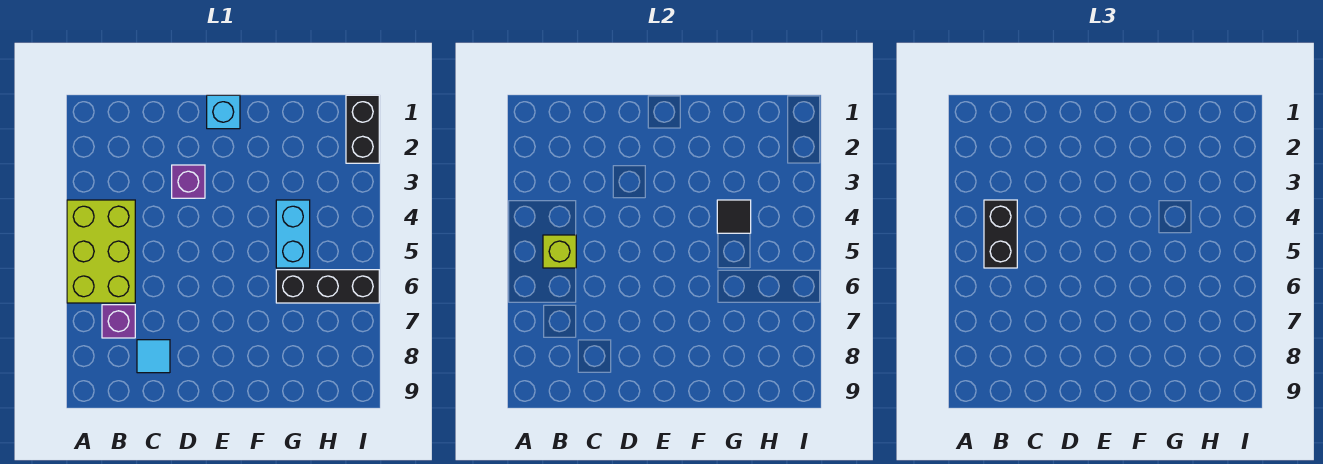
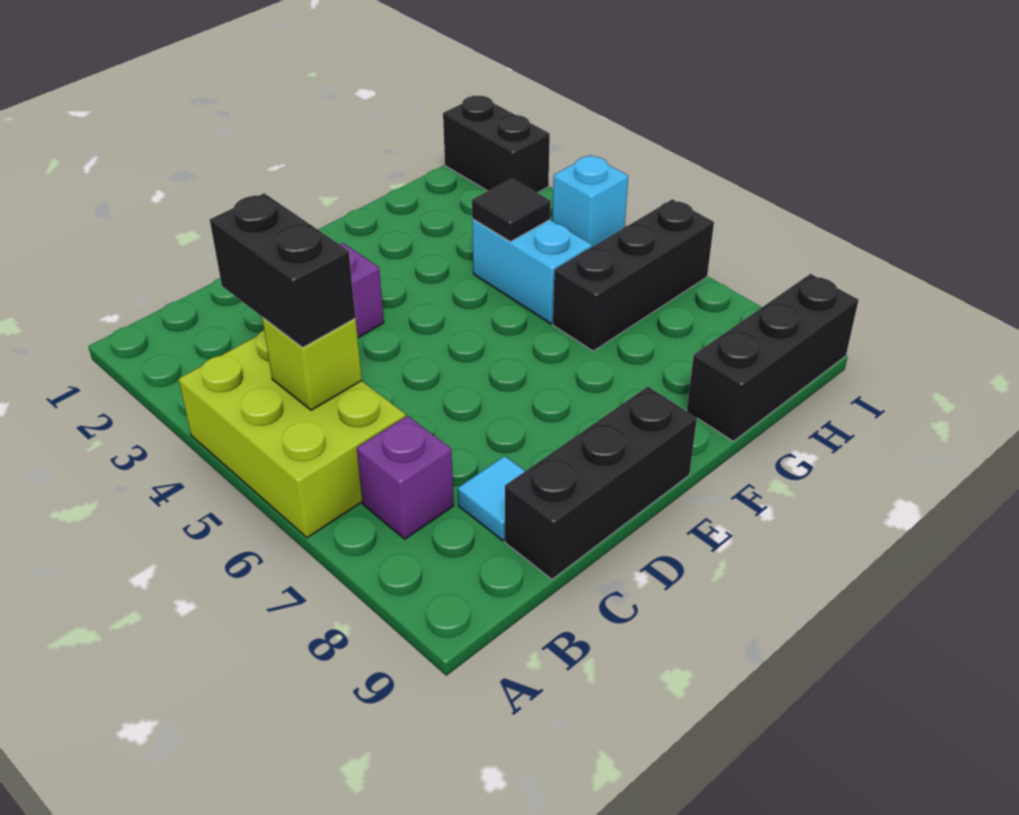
none -> black brick C9:E9 level 1
cyan brick E1 level 1 -> cyan brick I4 level 1
none -> black brick G9:I9 level 1

